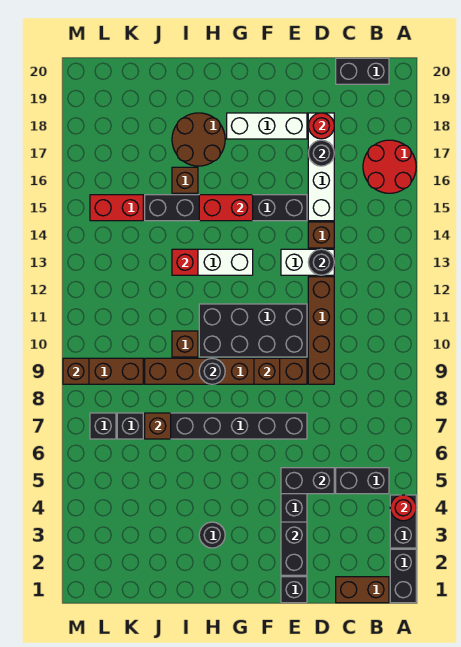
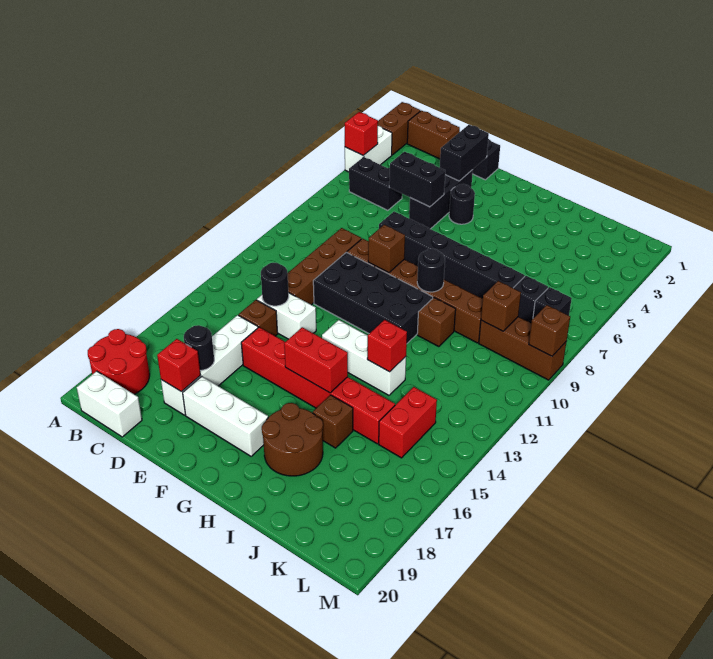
black brick A1:A2 level 1 -> brown brick A1:A2 level 1
black brick A3:A4 level 1 -> white brick A3:A4 level 1
red round brick A4 level 2 -> red brick A4 level 2
red round brick A16:B17 level 1 -> red round brick A18:B19 level 1
black brick B20:C20 level 1 -> white brick B20:C20 level 1
red round brick D18 level 2 -> red brick D18 level 2
black brick E15:J15 level 1 -> red brick E15:J15 level 1
black round brick H3 level 1 -> black round brick F4 level 1
brown brick J7 level 2 -> brown brick K9 level 2
red brick K15:L15 level 1 -> red brick K14:K15 level 1

